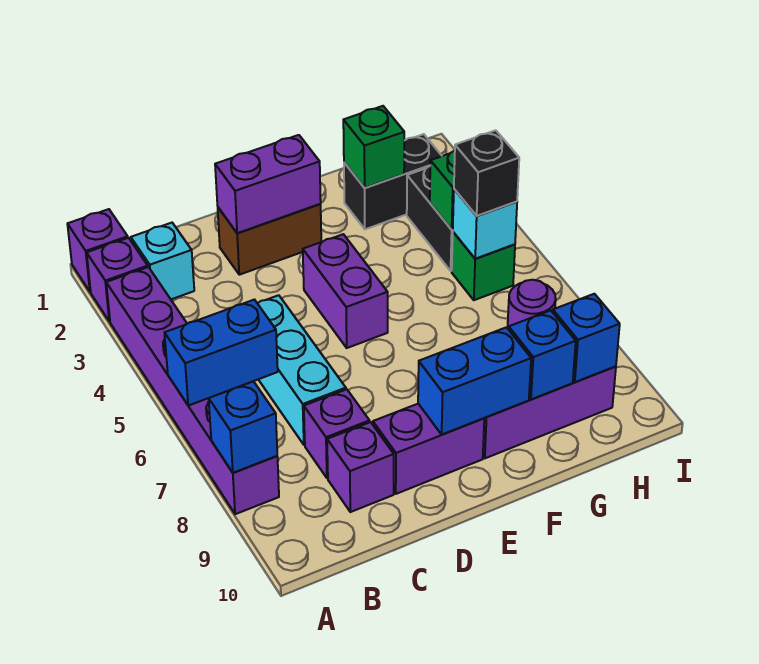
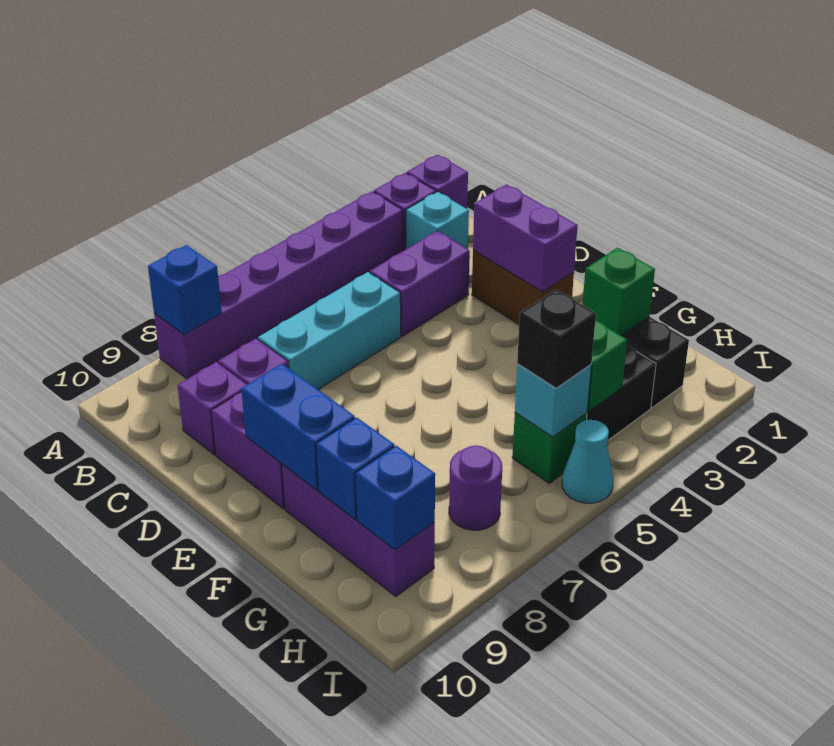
blue brick A6:B6 level 2 -> none
purple brick E4:E5 level 1 -> purple brick C3:C4 level 1
none -> cyan cone I5 level 1

